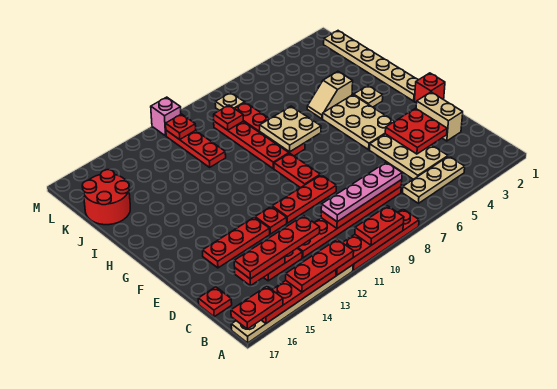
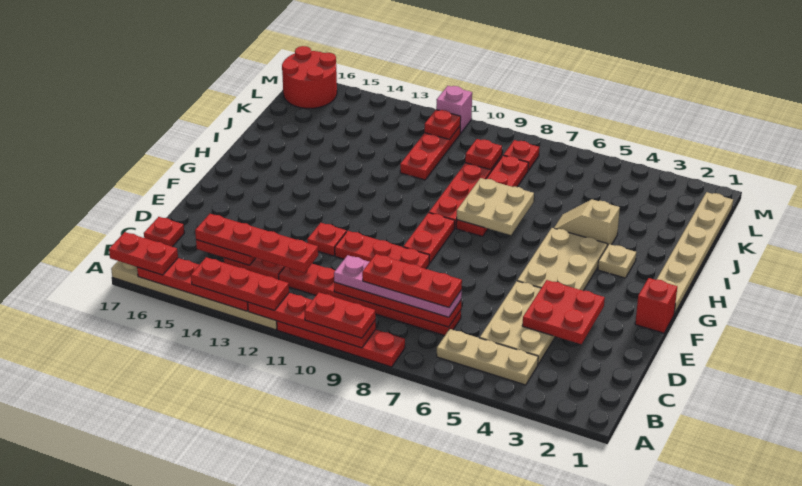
tan brick D2:E2 level 1 -> none
red plate E13:E15 level 1 -> red plate C7:C9 level 4
red round brick J16:K17 level 1 -> red round brick L16:M17 level 1
tan plate L8 level 1 -> red plate L8 level 1

